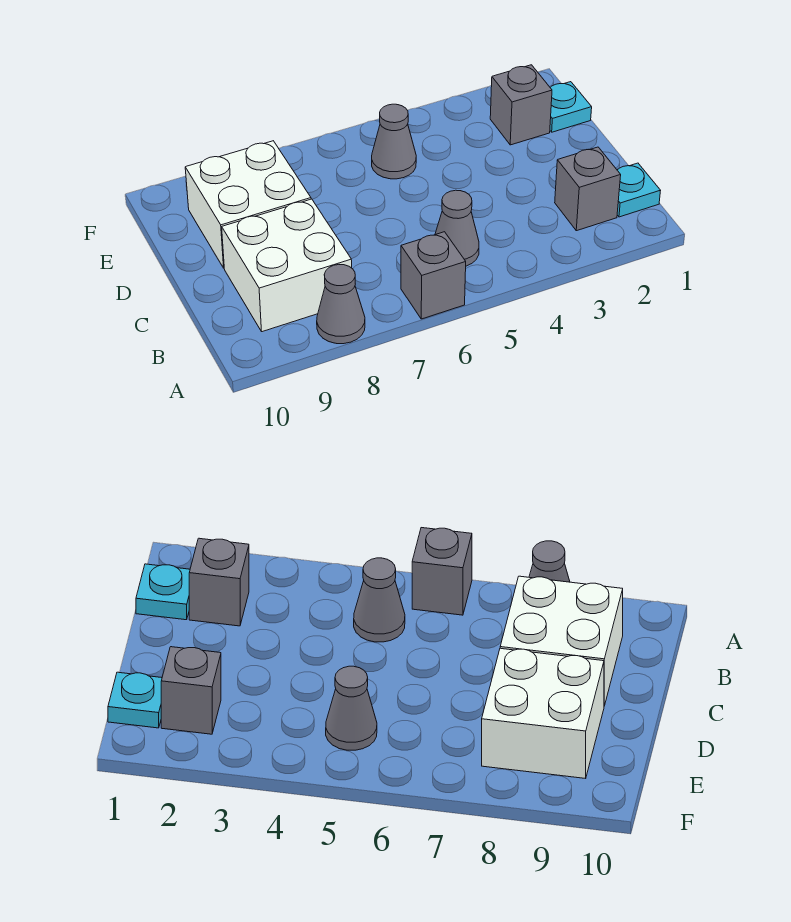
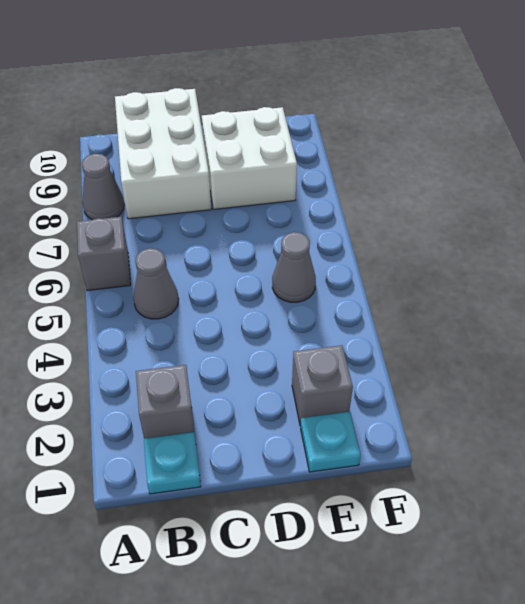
white brick B8:C9 level 1 -> white brick B8:C10 level 1

